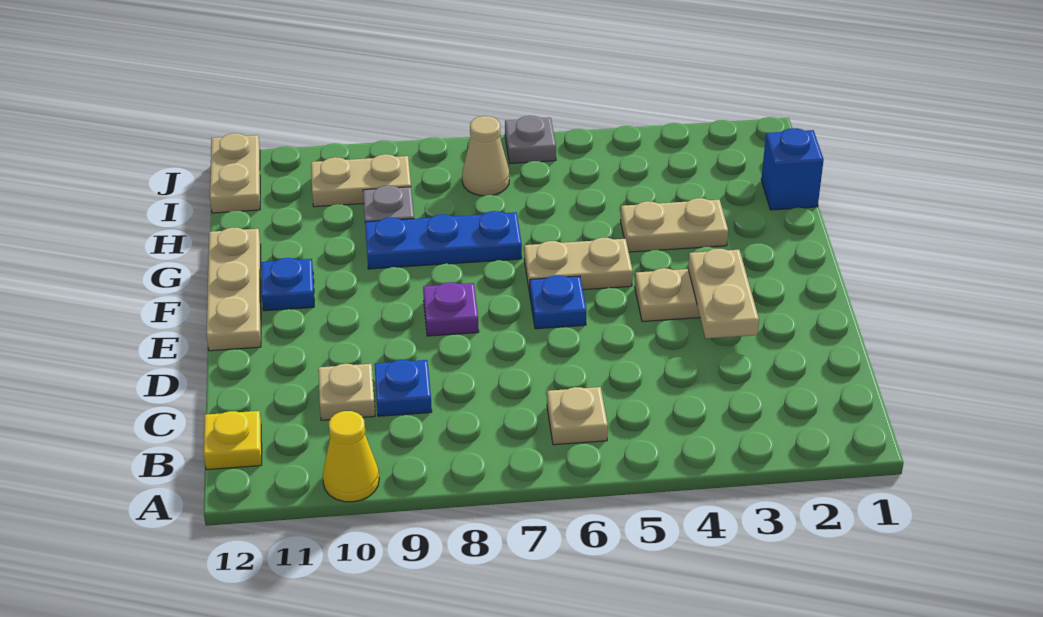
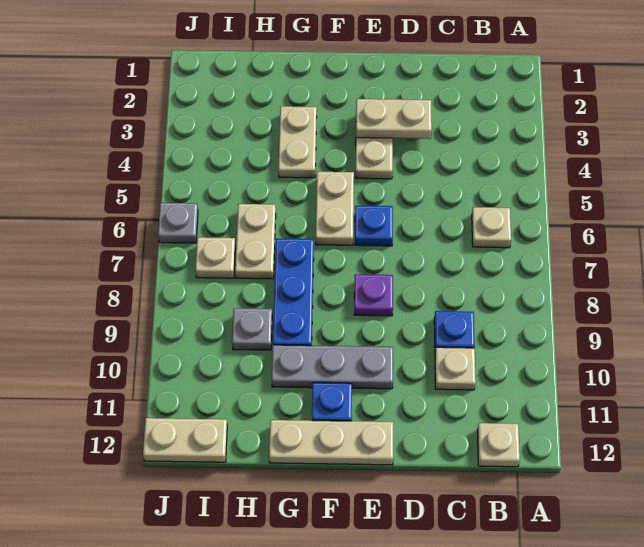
yellow cone A10 level 1 -> none
yellow plate B12 level 1 -> tan plate B12 level 1
none -> grey plate E10:G10 level 1
blue brick H1 level 1 -> none
tan cone I7 level 1 -> tan plate I7 level 1
tan plate I9:I10 level 1 -> tan plate H6:H7 level 1

